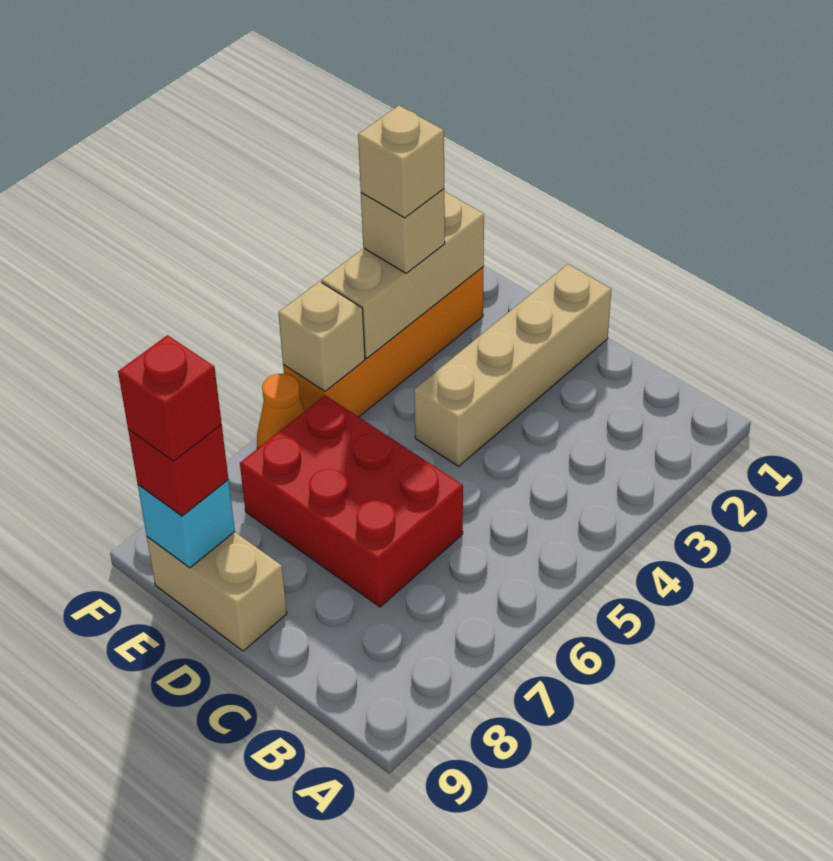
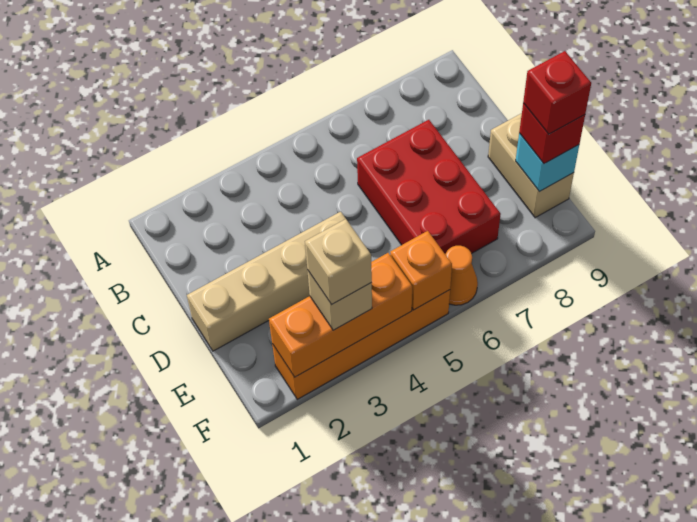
tan brick F2:F4 level 2 -> orange brick F2:F4 level 2
tan brick F5 level 2 -> orange brick F5 level 2

